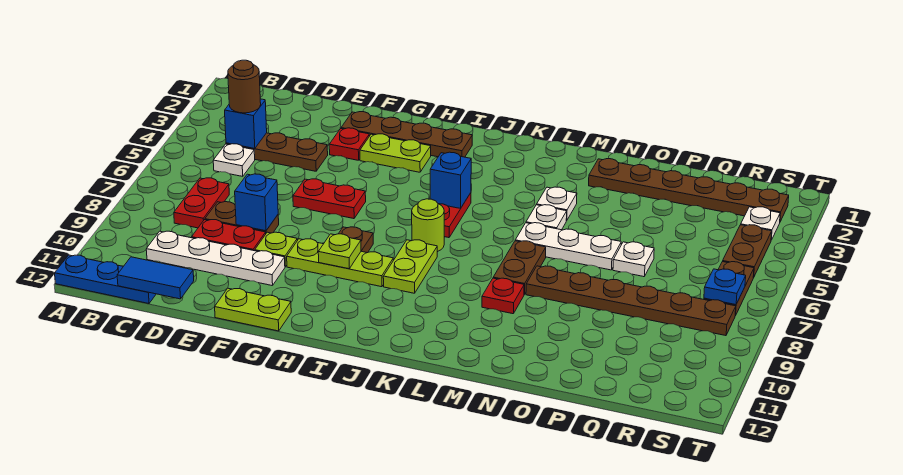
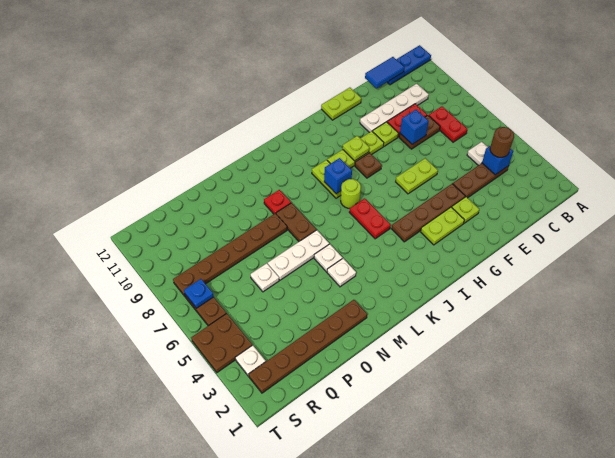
brown plate F2:I2 level 1 -> brown plate F4:I4 level 1
red plate F3 level 1 -> lime plate F3 level 1
red plate F6:G6 level 1 -> lime plate F6:G6 level 1
blue brick J5 level 2 -> blue brick J8 level 2
brown plate S4:S5 level 1 -> brown plate S4:T5 level 1

